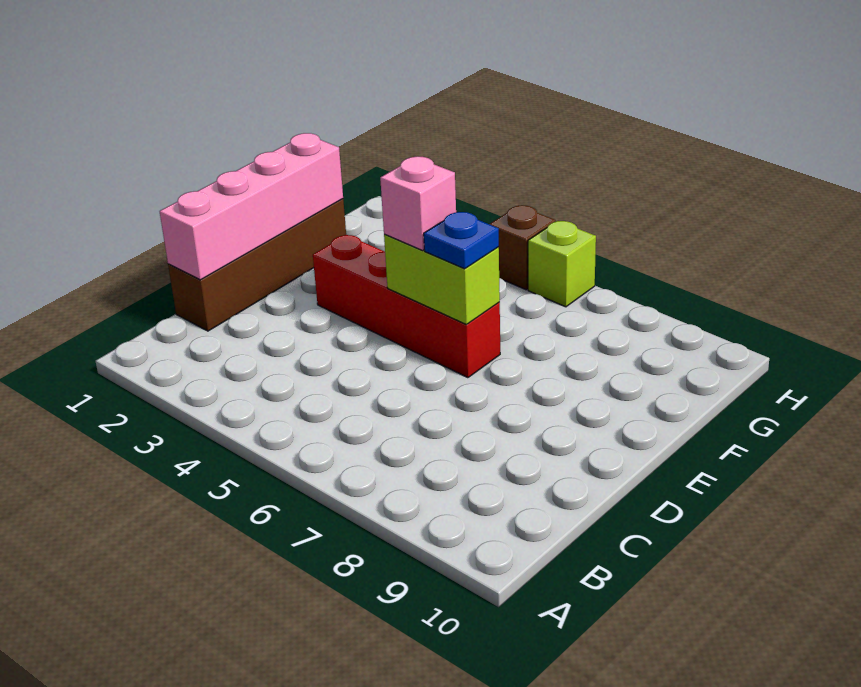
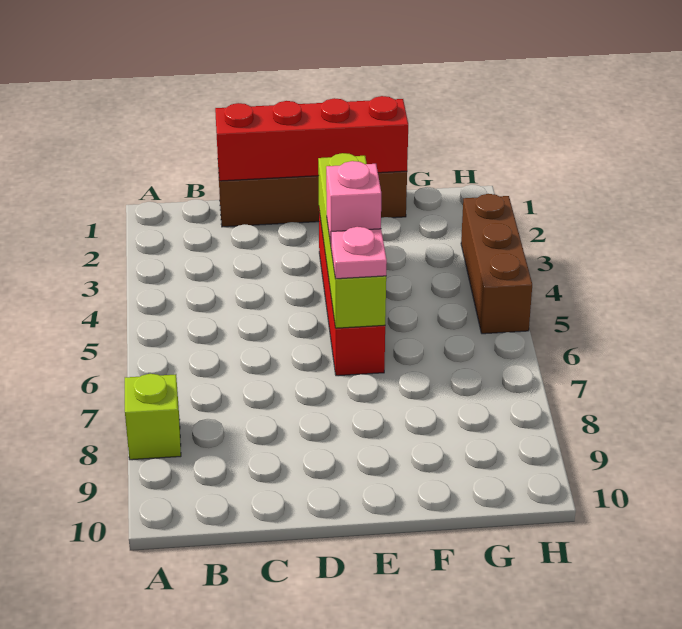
pink brick C1:F1 level 2 -> red brick C1:F1 level 2
lime brick E5:E6 level 2 -> lime brick E3:E6 level 2
blue plate E6 level 3 -> pink plate E6 level 3
brown brick H5 level 1 -> brown brick H3:H5 level 1
lime brick H6 level 1 -> lime brick A8 level 1

